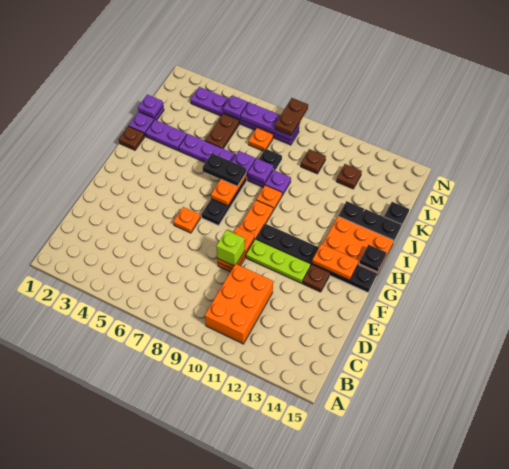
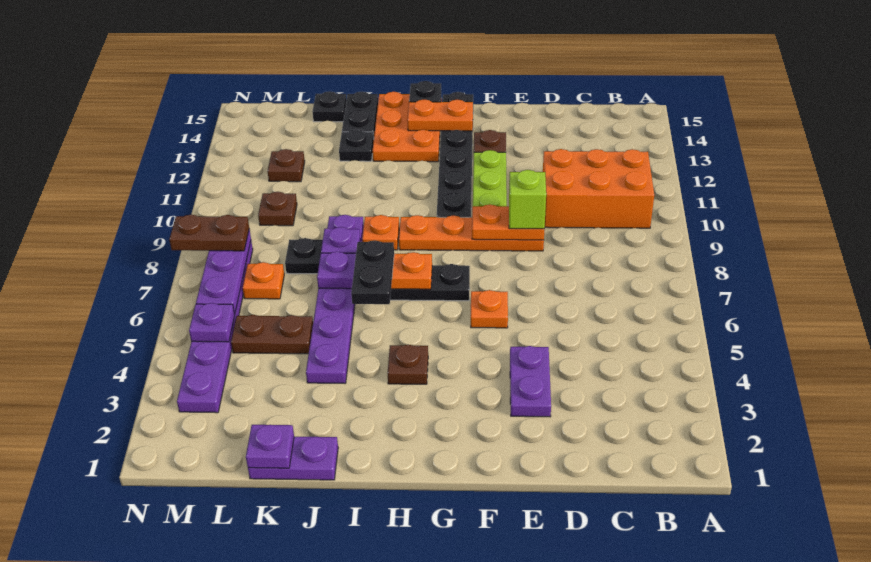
orange plate G13:G14 level 2 -> orange plate G14:H14 level 2
brown plate I1 level 1 -> brown plate H4 level 1
purple plate J2:J3 level 1 -> purple plate E3:E4 level 1

